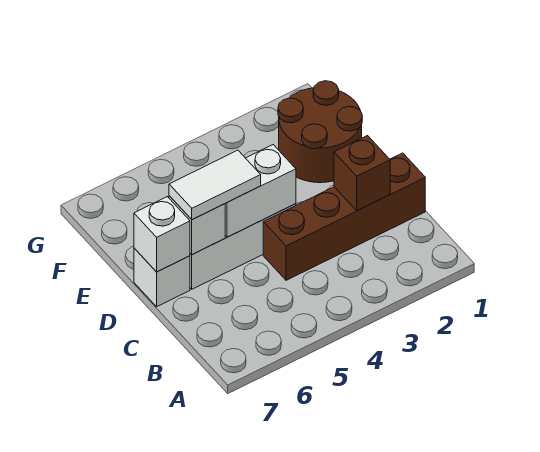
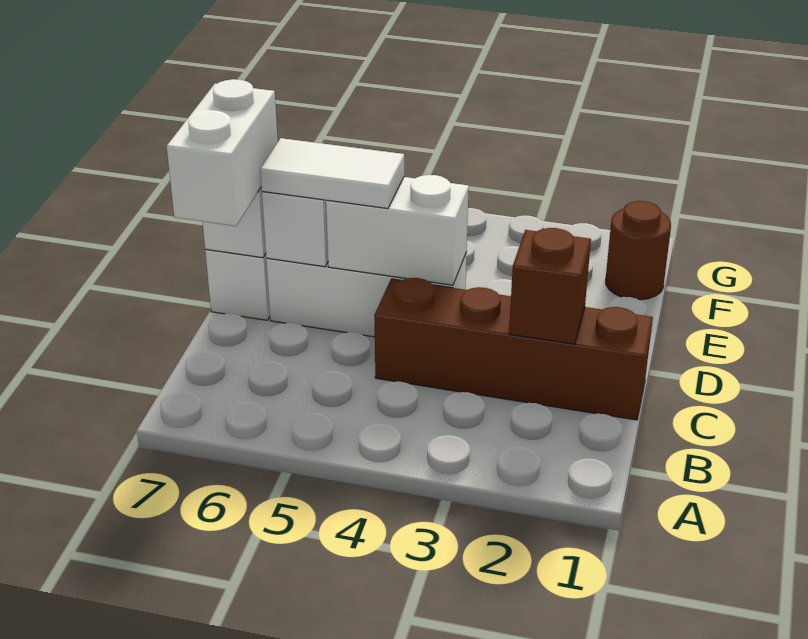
none -> white brick C7:D7 level 3
brown round brick E1:F2 level 1 -> brown round brick F1 level 1

